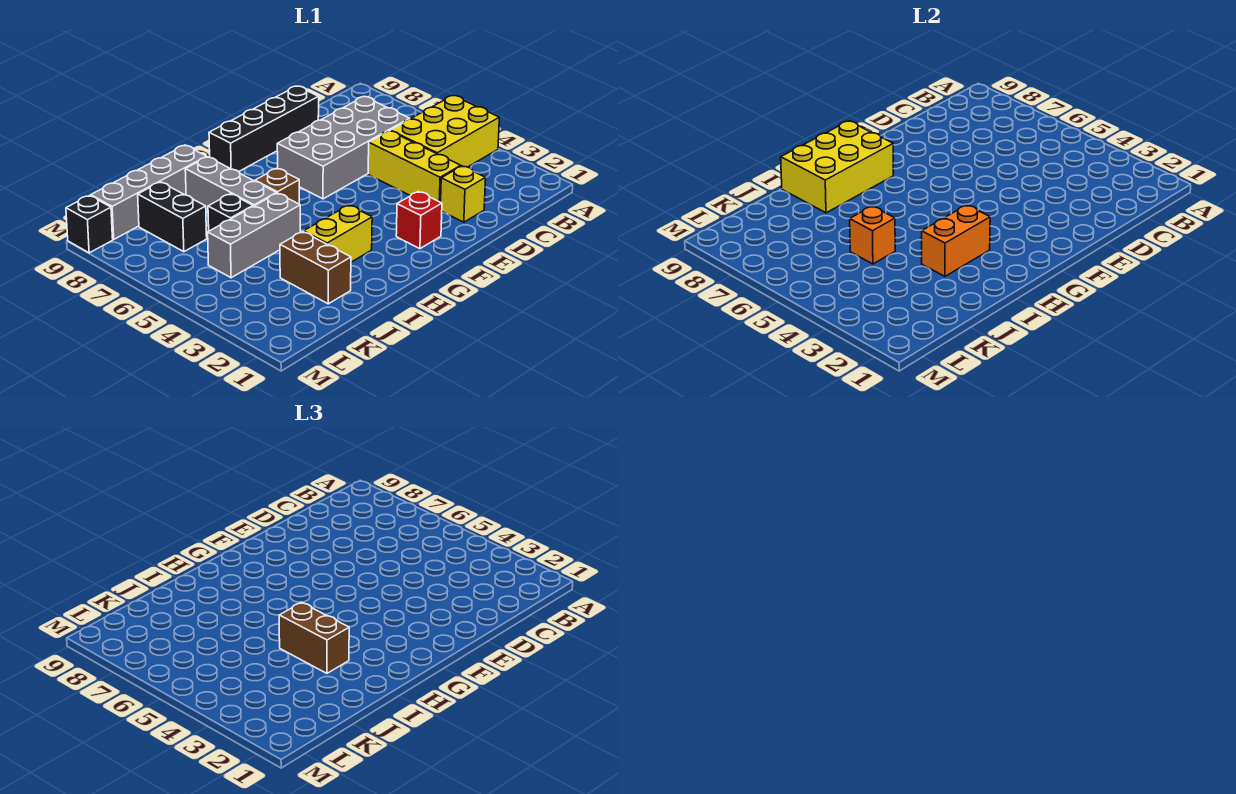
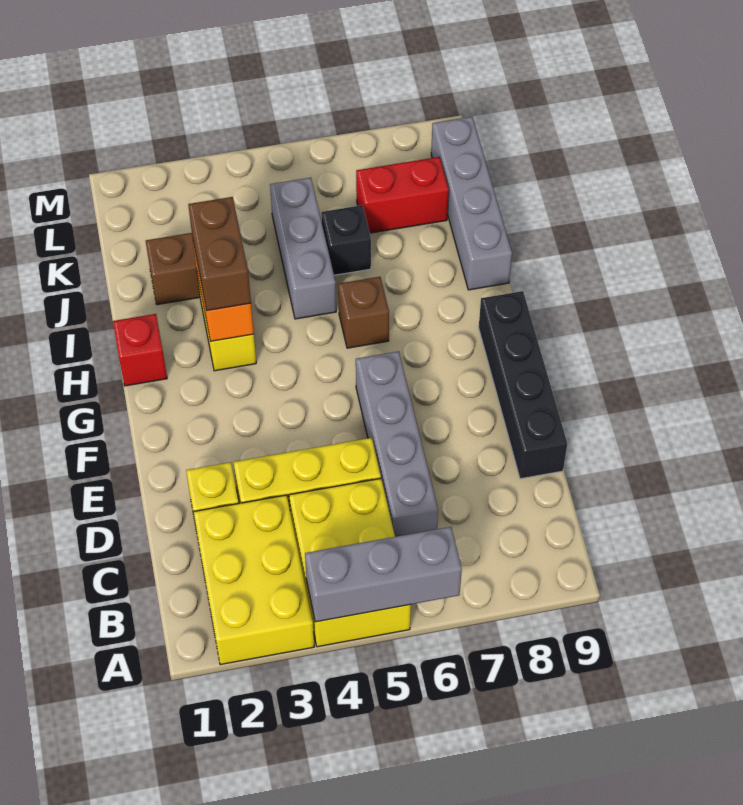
grey brick C6:F7 level 1 -> grey brick C6:F6 level 1
red brick F2 level 1 -> red brick H1 level 1
yellow brick G8:I9 level 2 -> yellow brick A2:C3 level 1
brown brick I3:I4 level 3 -> brown brick H3:I3 level 3
grey brick I6:I8 level 1 -> grey brick A4:A6 level 2
orange brick J5 level 2 -> none
black brick K7:K8 level 1 -> red brick K7:K8 level 1
black brick M9 level 1 -> none

